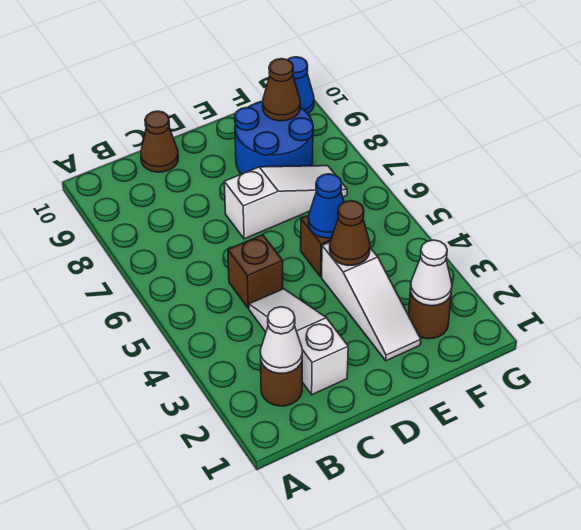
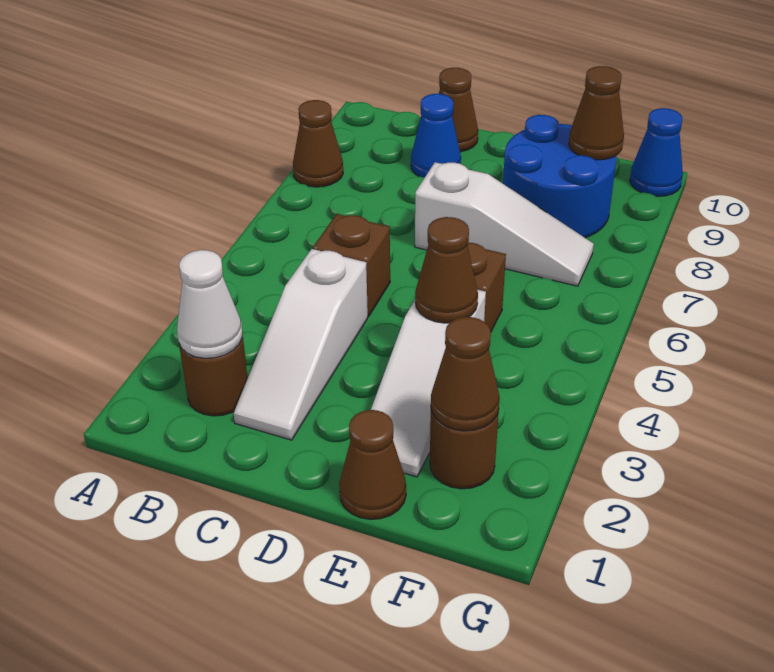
none -> brown cone A8 level 1
white slope C2:C4 level 1 top 2 -> white slope C2:C4 level 1 top 4
none -> brown cone E1 level 1
blue cone E5 level 2 -> blue cone C9 level 1
white cone F2 level 2 -> brown cone F2 level 2

